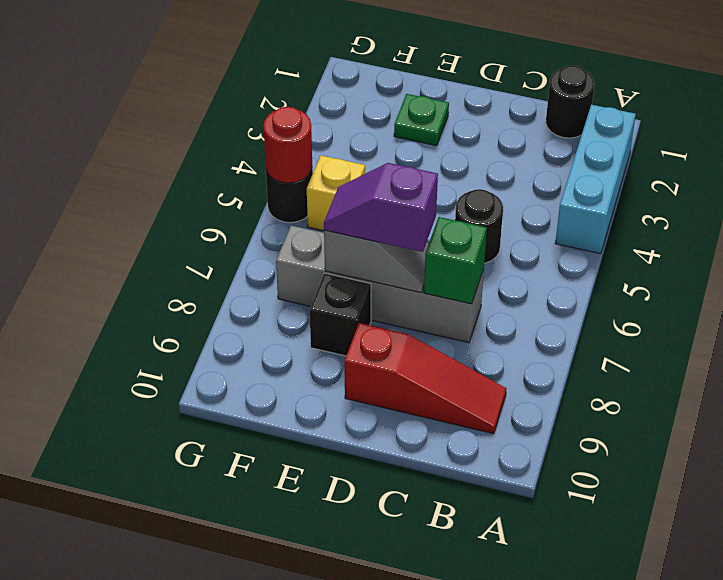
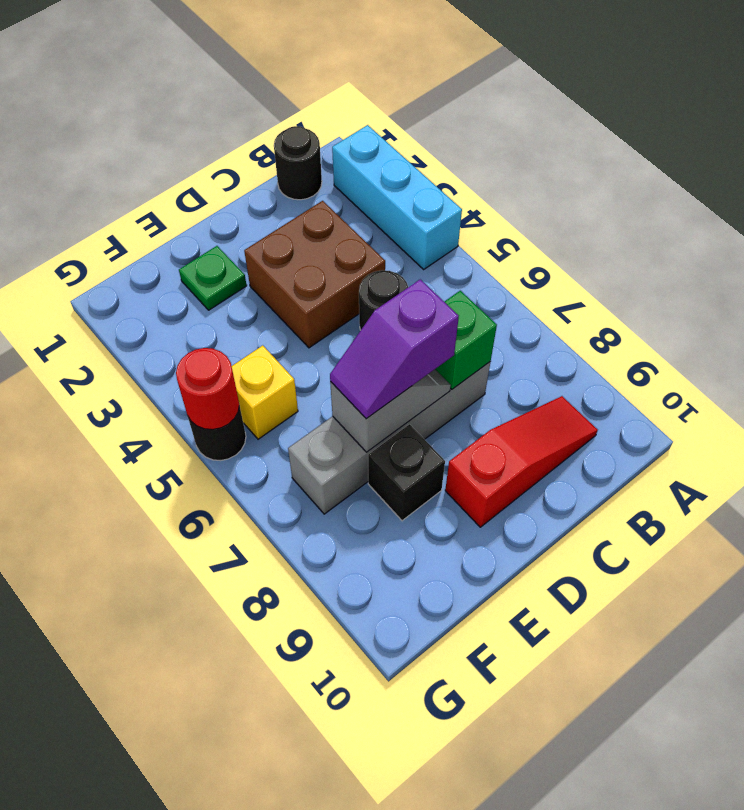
none -> brown brick C3:D4 level 1

